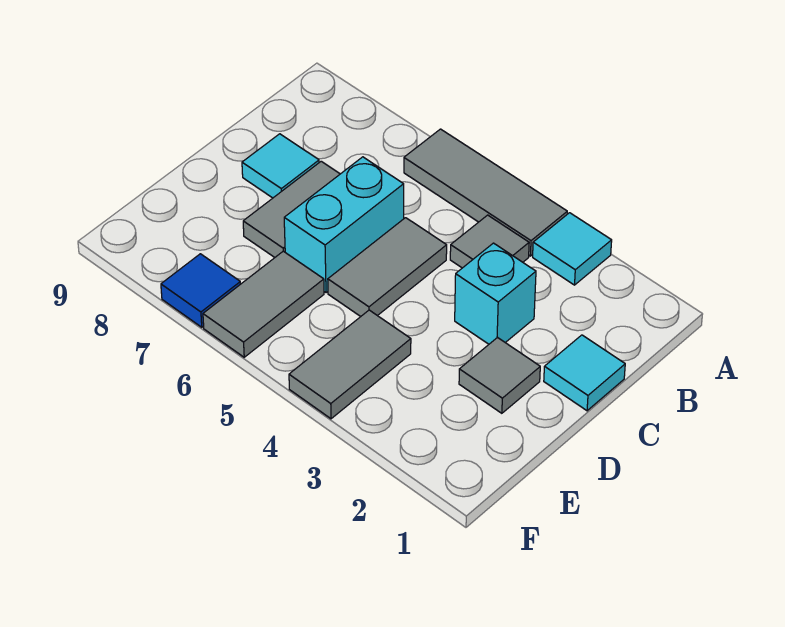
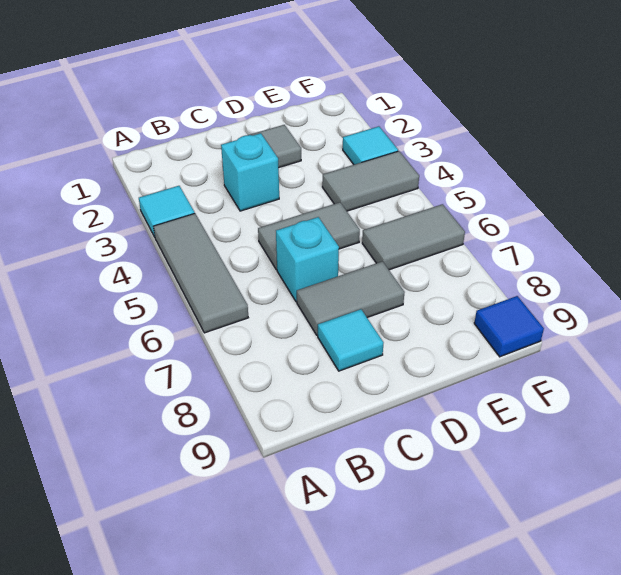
grey tile B4 level 1 -> none
cyan tile C1 level 1 -> cyan tile F3 level 1
cyan brick C6:D6 level 1 -> cyan brick C6 level 1
blue tile F7 level 1 -> blue tile F9 level 1

